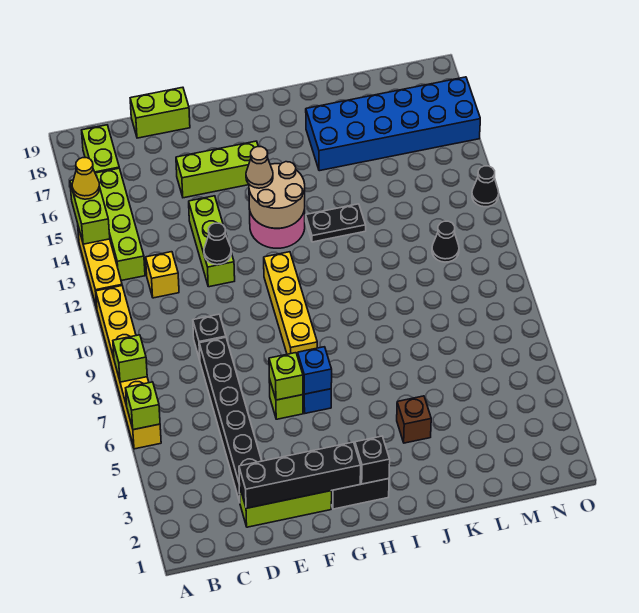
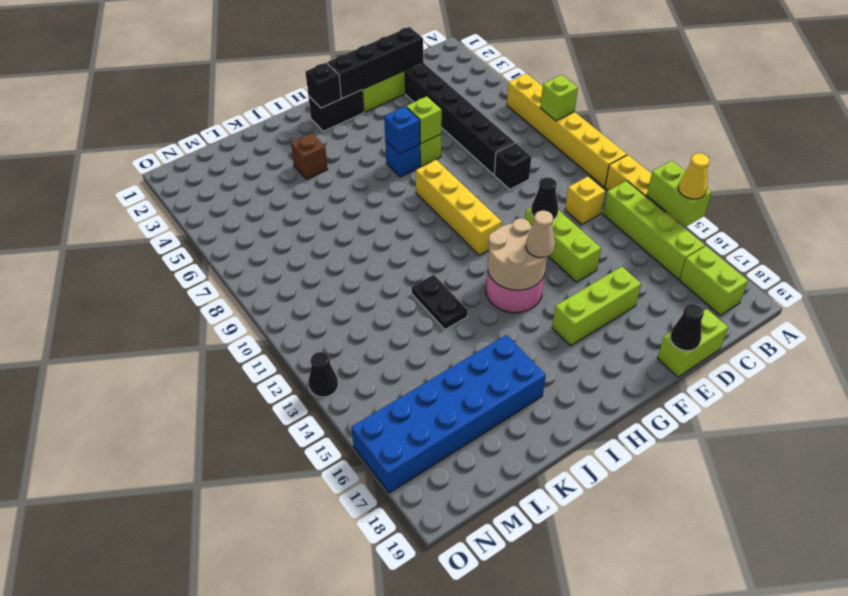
lime brick A6 level 2 -> none
black plate I13:J13 level 1 -> black plate J12:J13 level 1
black cone M11 level 1 -> black cone E19 level 2

